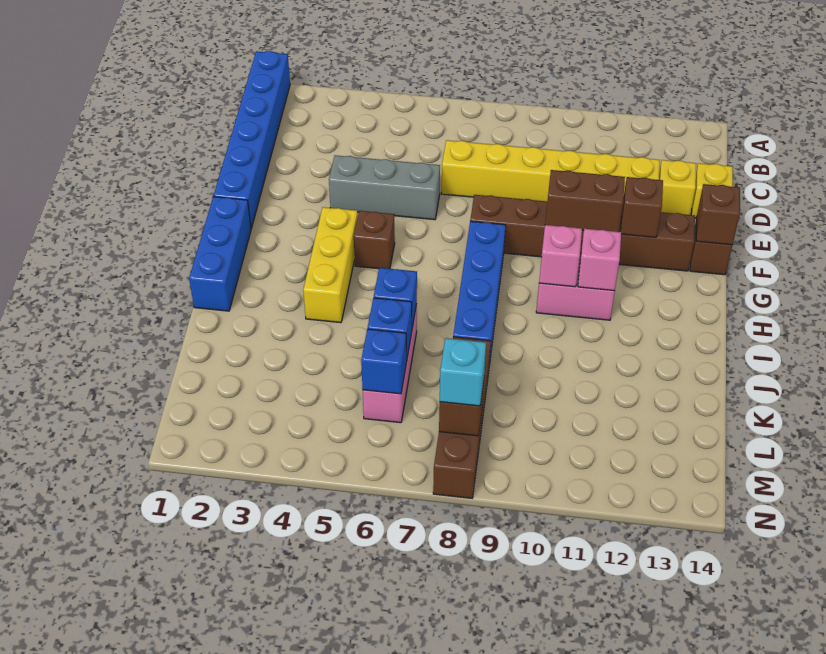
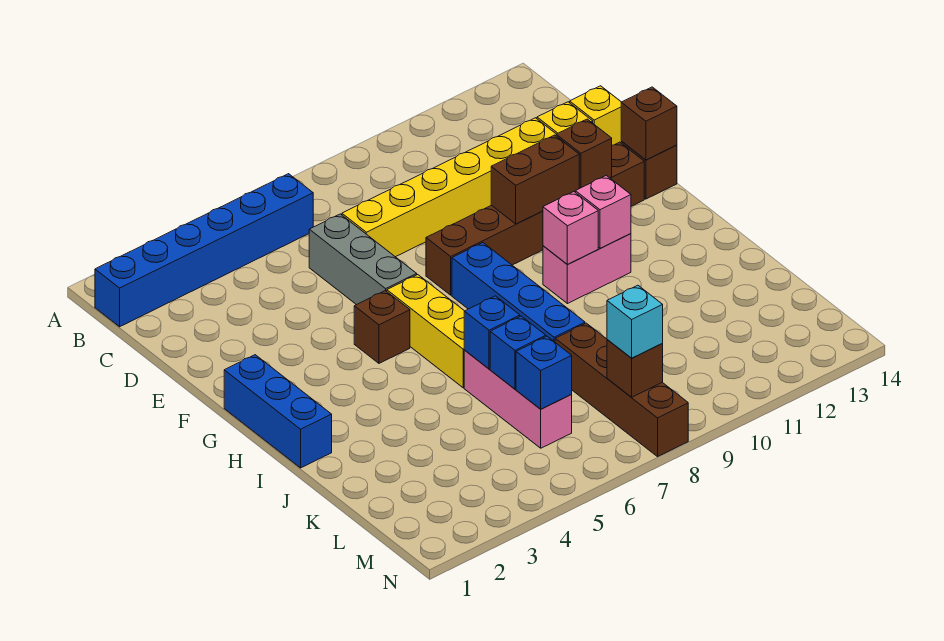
blue brick A1:F1 level 1 -> blue brick B1:B6 level 1
grey brick E4:E6 level 1 -> grey brick D6:F6 level 1
yellow brick G4:I4 level 1 -> yellow brick G6:I6 level 1

